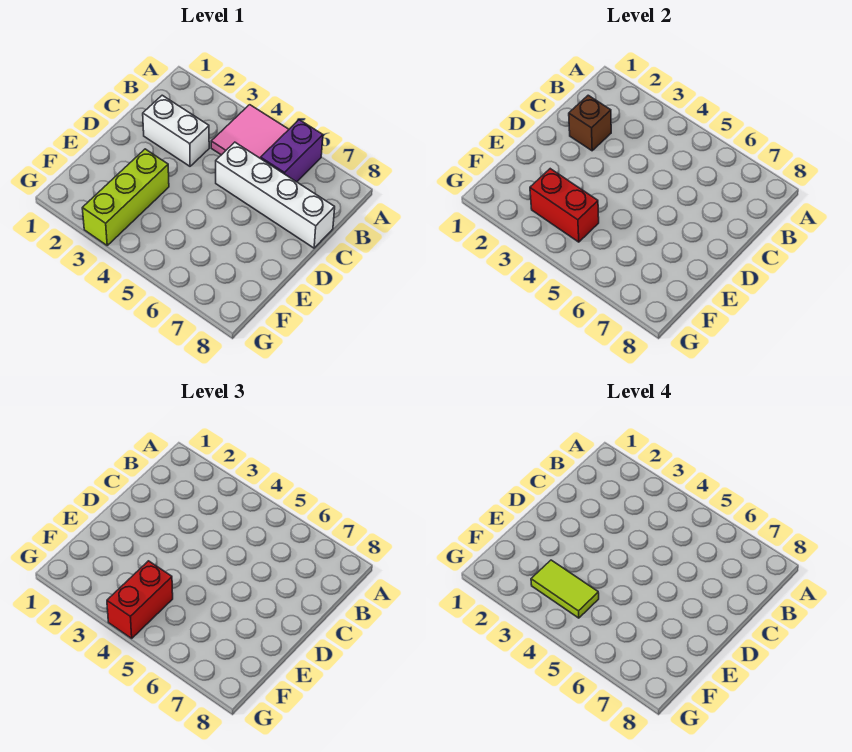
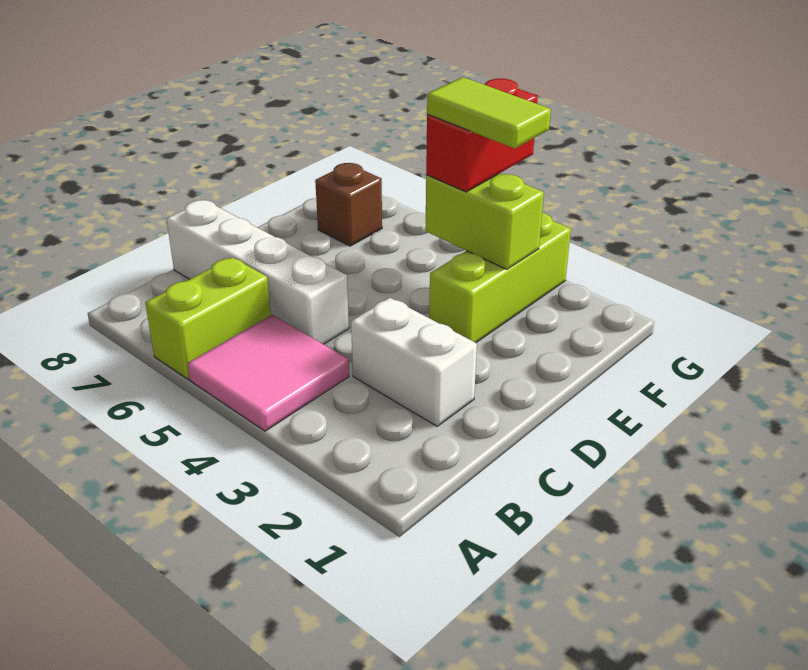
purple brick A6:B6 level 1 -> lime brick A6:B6 level 1
brown brick C2 level 2 -> brown brick F7 level 1
red brick F3:F4 level 2 -> lime brick F3:F4 level 2

